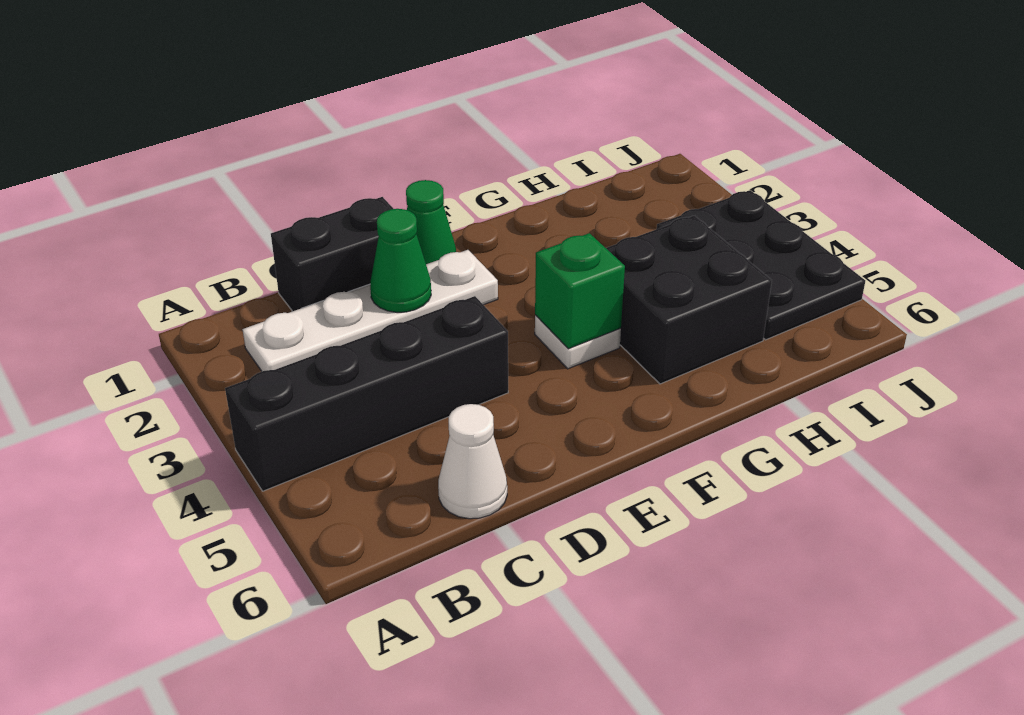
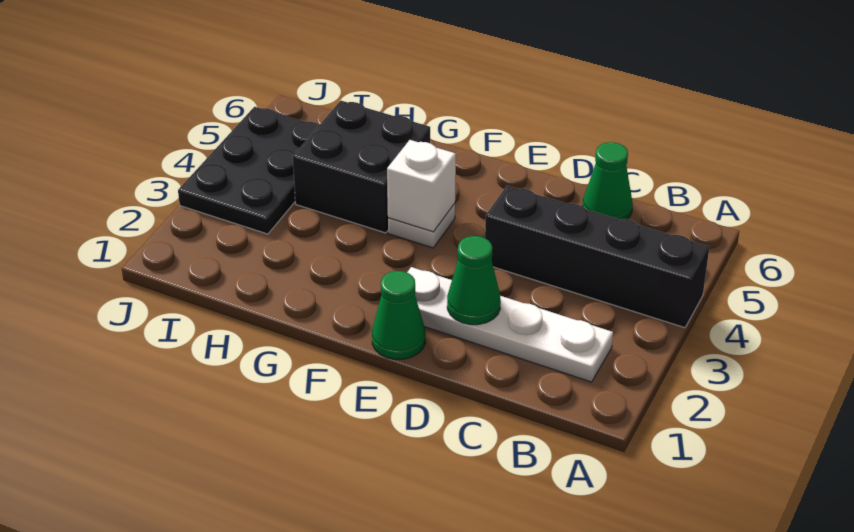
black brick C1:D1 level 1 -> none
white cone C6 level 1 -> green cone C6 level 1
green brick F4 level 2 -> white brick F4 level 2

